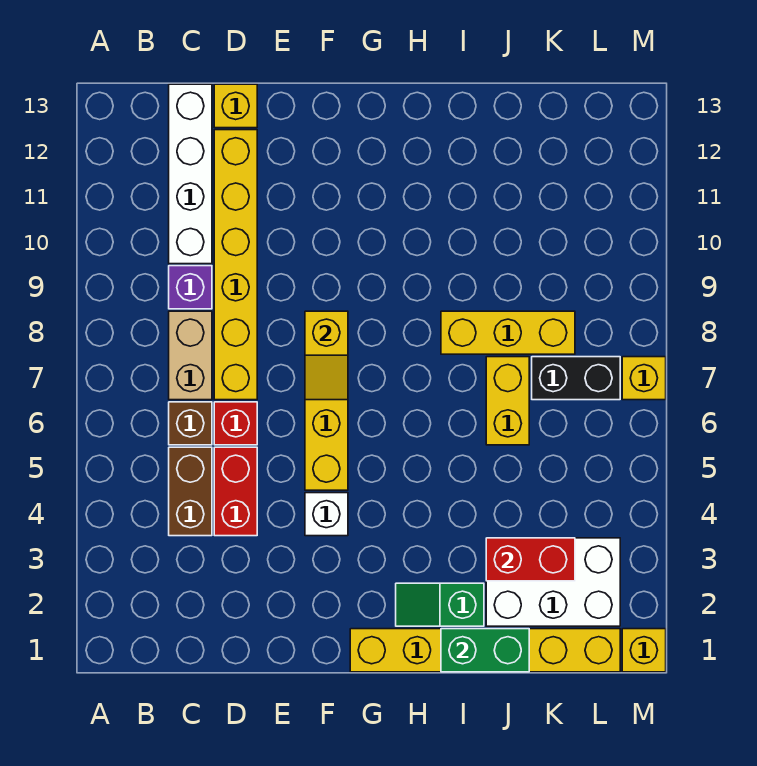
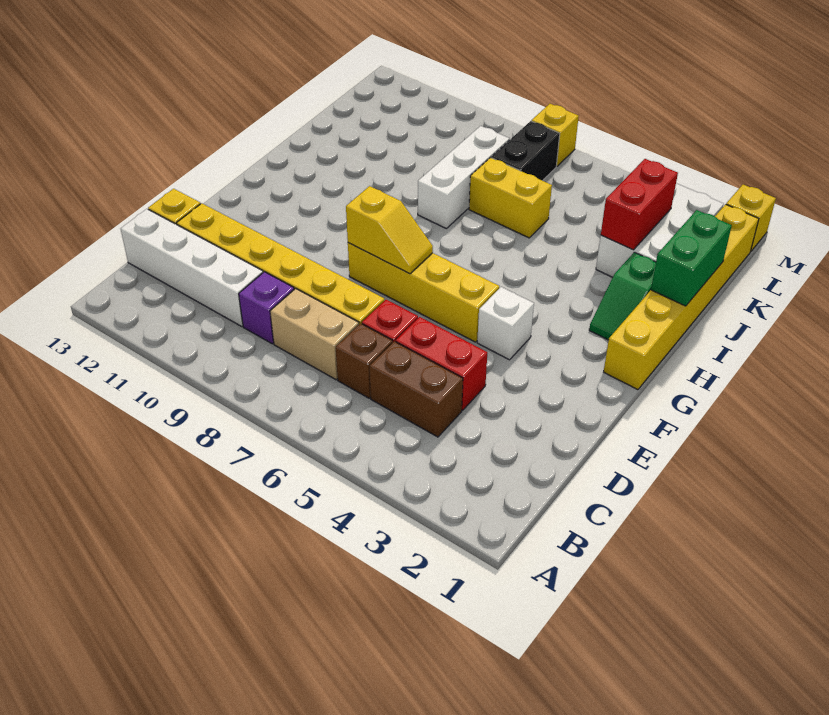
yellow brick I8:K8 level 1 -> white brick I8:K8 level 1

